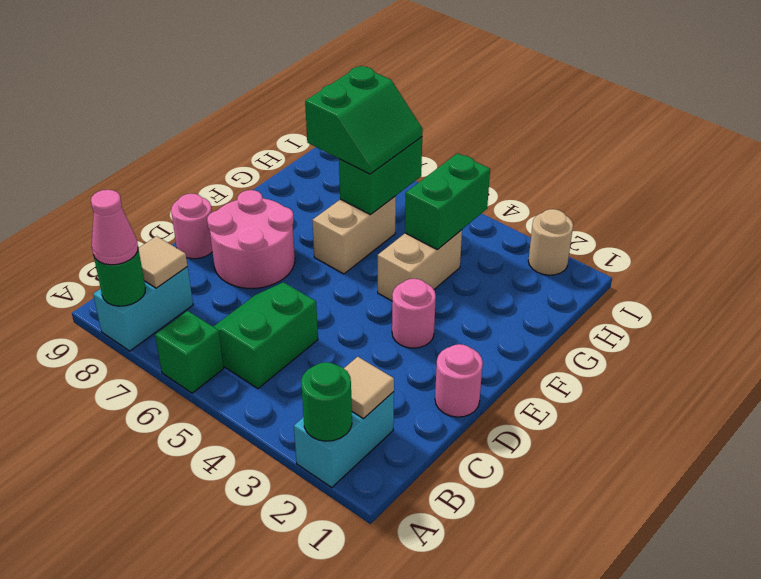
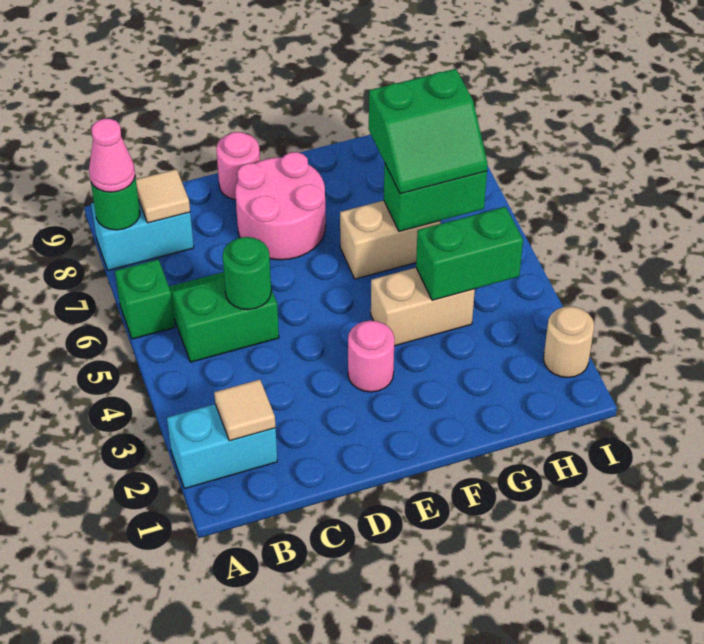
green round brick A2 level 2 -> green round brick C5 level 2
pink round brick D1 level 1 -> none

